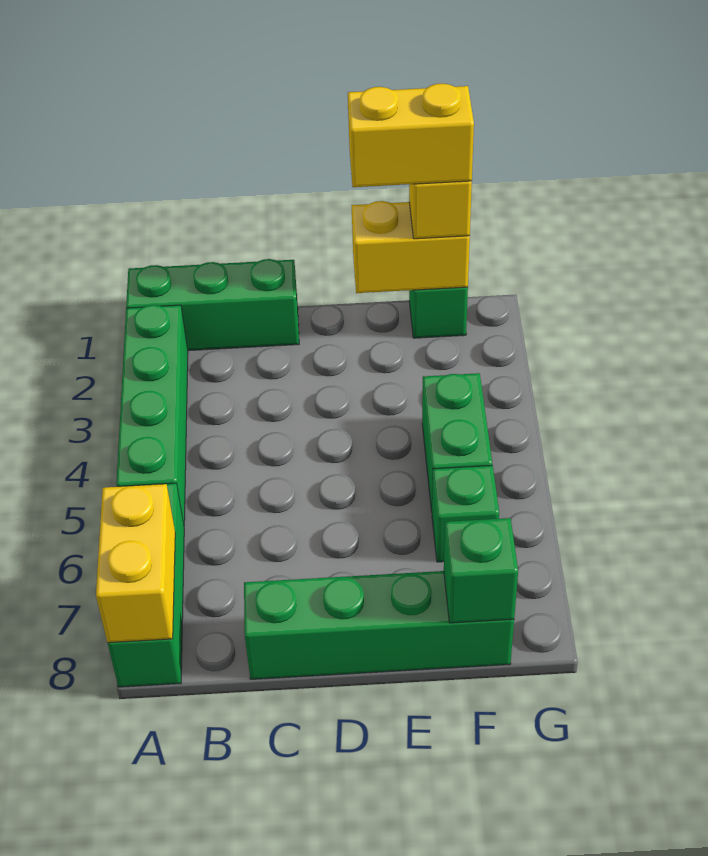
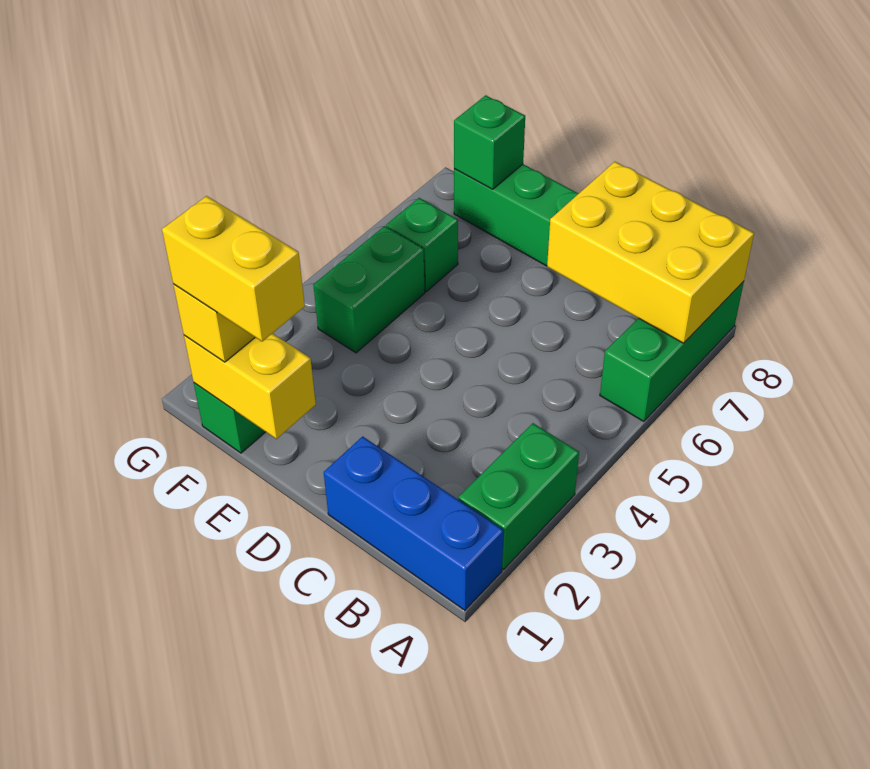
green brick A1:C1 level 1 -> blue brick A1:C1 level 1
green brick A2:A5 level 1 -> green brick A2:A3 level 1
yellow brick A7:A8 level 2 -> yellow brick A7:C8 level 2

